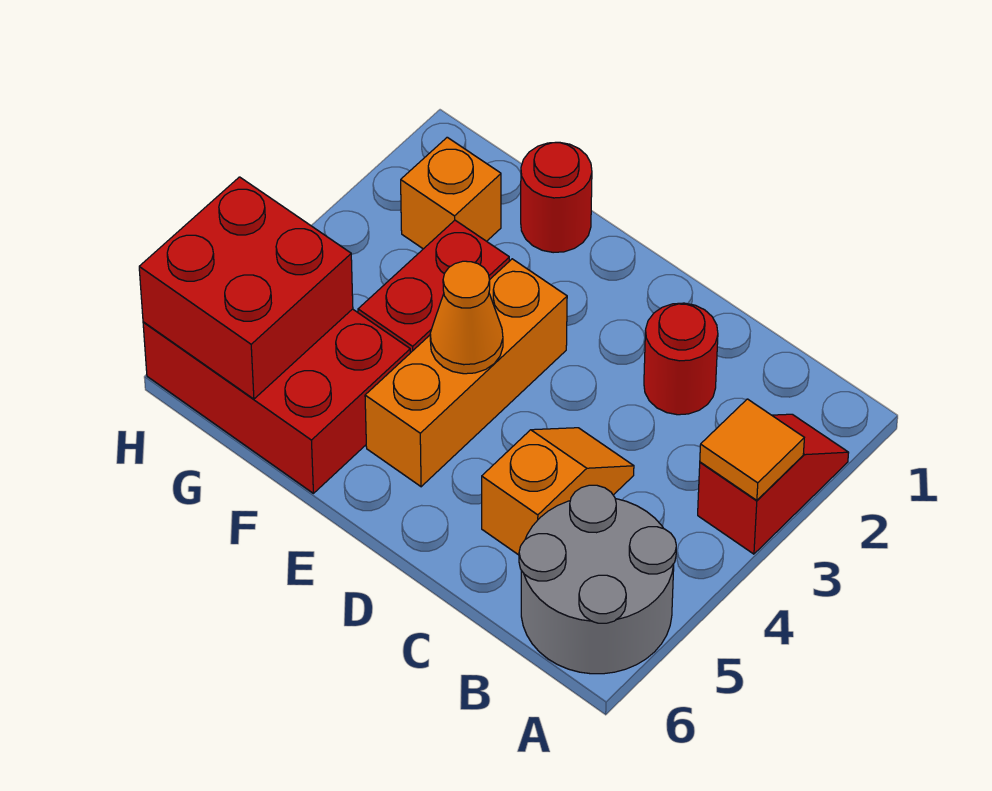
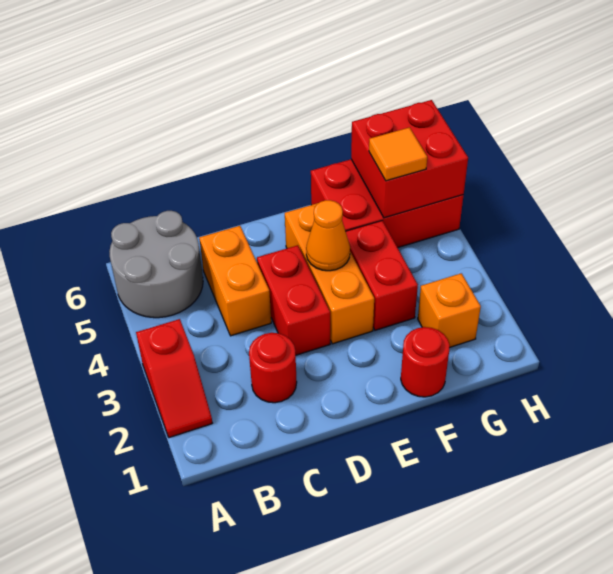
orange tile A3 level 2 -> orange tile G5 level 3
orange slope C4:C5 level 1 top 5 -> orange brick C4:C5 level 1
none -> red brick D3:D4 level 1

